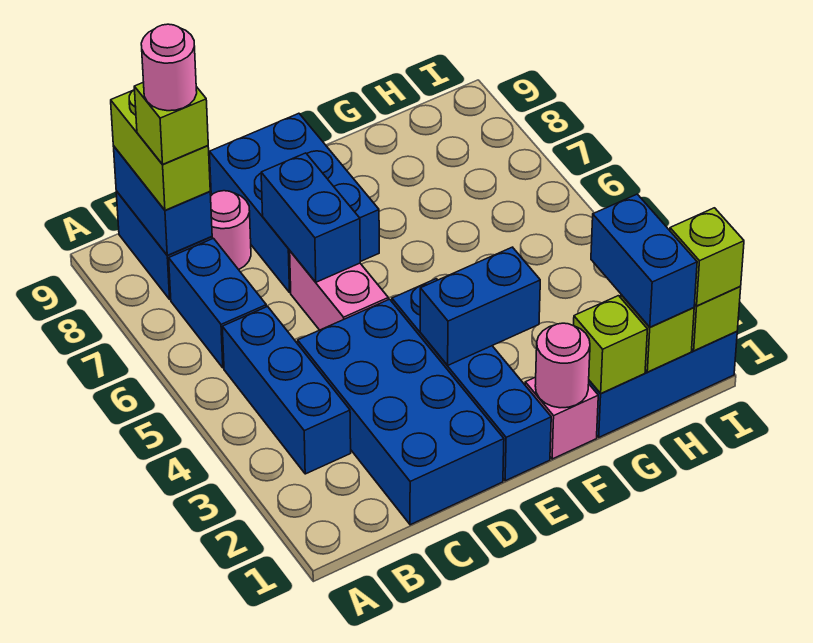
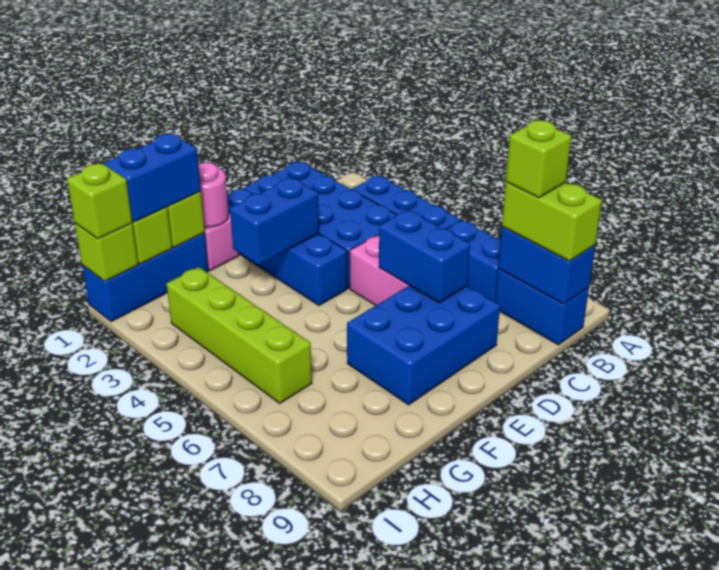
pink round brick B8 level 5 -> none
pink round brick C8 level 1 -> none
blue brick D7:E9 level 1 -> blue brick D7:F8 level 1
blue brick H1:H2 level 3 -> blue brick G1:H1 level 3
none -> lime brick H3:H6 level 1

